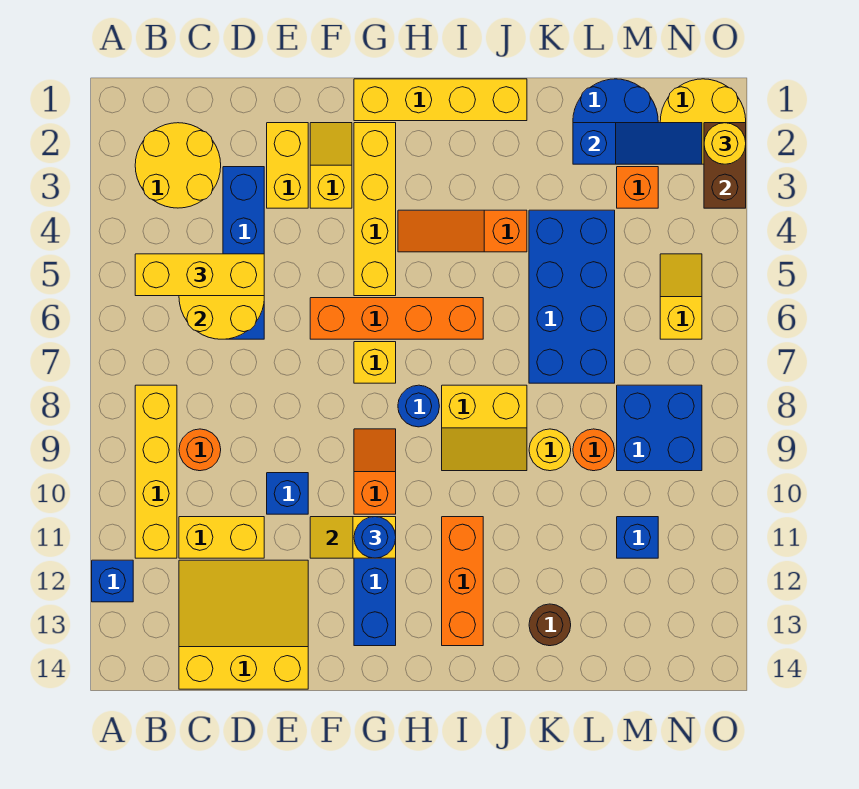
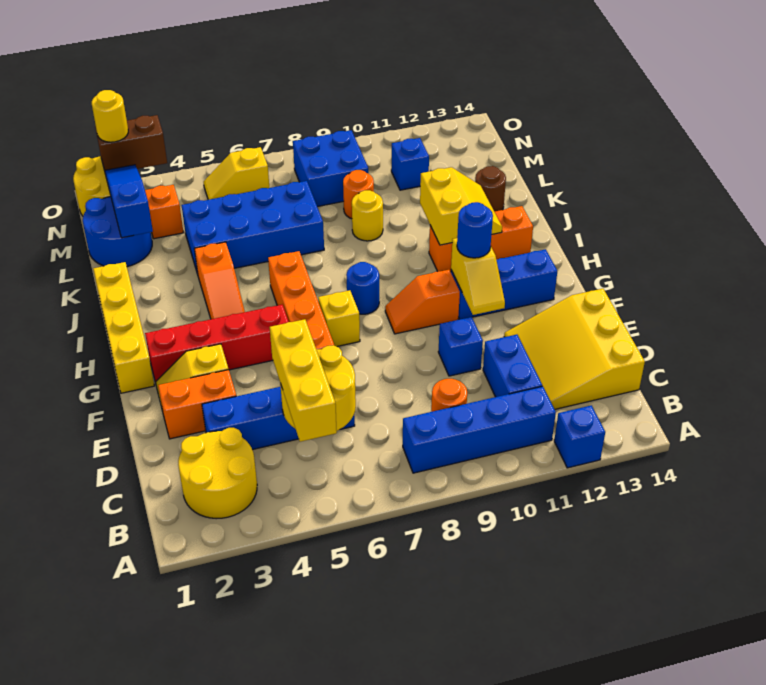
yellow brick B8:B11 level 1 -> blue brick B8:B11 level 1
yellow brick C11:D11 level 1 -> blue brick C11:D11 level 1
yellow brick E2:E3 level 1 -> orange brick E2:E3 level 1
yellow brick G2:G5 level 1 -> red brick G2:G5 level 1
yellow slope I8:J9 level 1 top 8 -> yellow slope I11:J12 level 2 top 11

